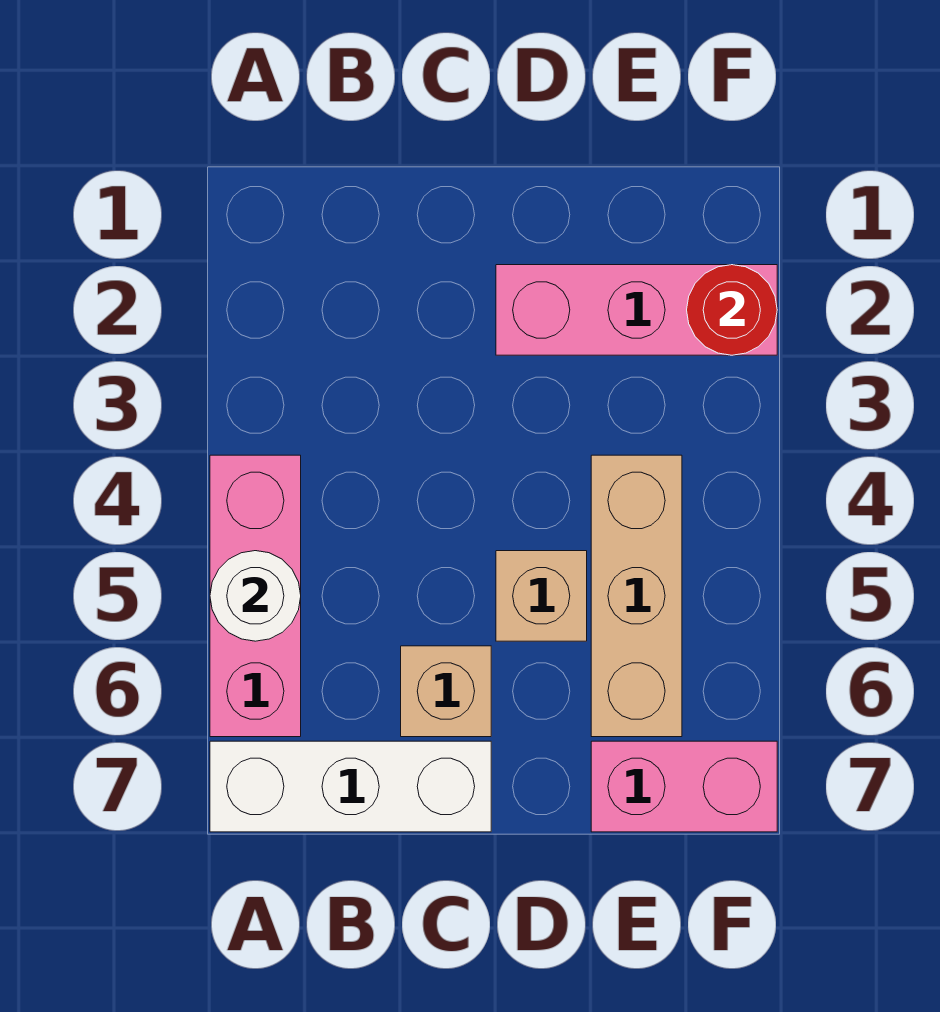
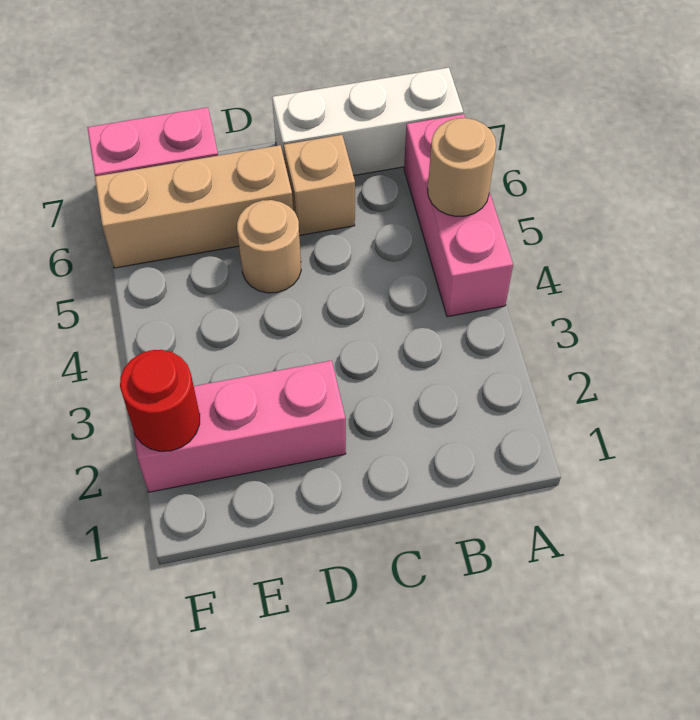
white round brick A5 level 2 -> tan round brick A5 level 2
tan brick D5 level 1 -> tan round brick D5 level 1
tan brick E4:E6 level 1 -> tan brick D6:F6 level 1

